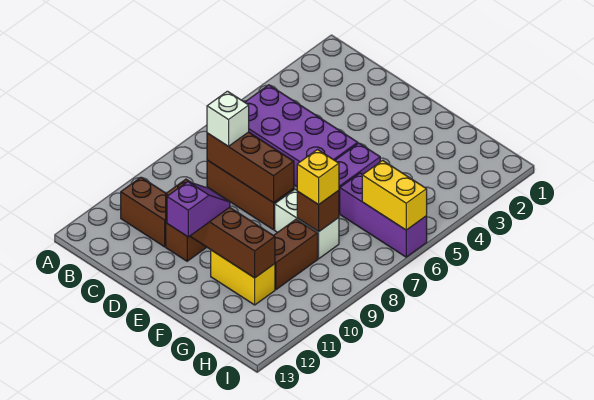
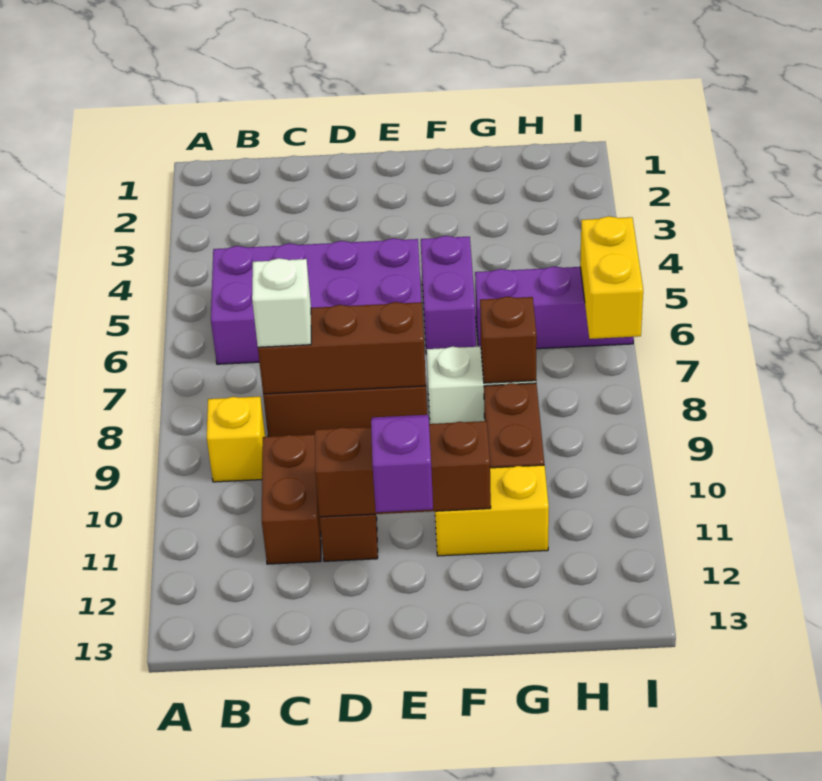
brown brick B11:C11 level 1 -> brown brick C10:C11 level 1
brown brick D11:G11 level 2 -> brown brick D11:F11 level 2
yellow brick G8 level 3 -> yellow brick B9 level 1
yellow brick H6:I6 level 2 -> yellow brick I6:I7 level 2

